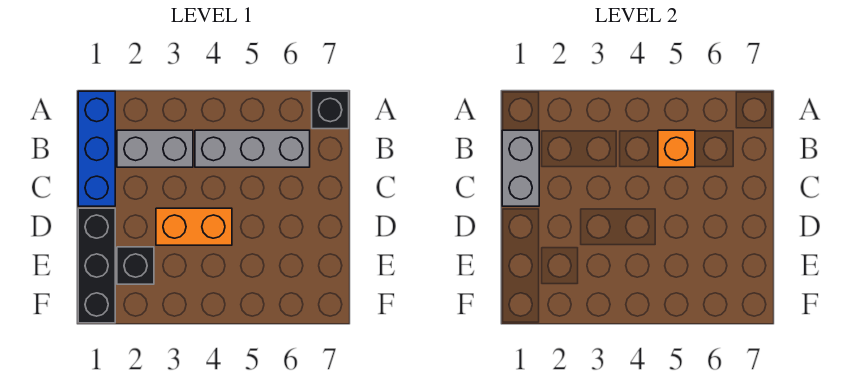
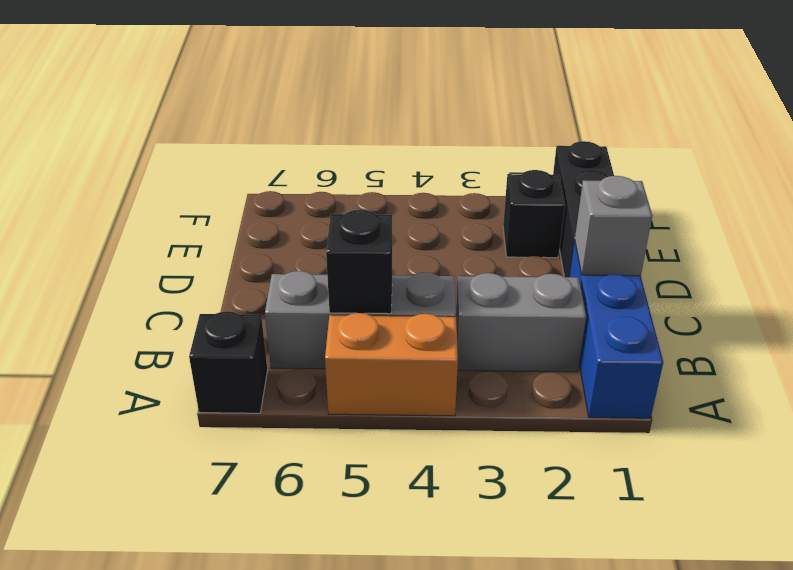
grey brick B1:C1 level 2 -> grey brick C1 level 2
orange brick B5 level 2 -> black brick B5 level 2
orange brick D3:D4 level 1 -> orange brick A4:A5 level 1

